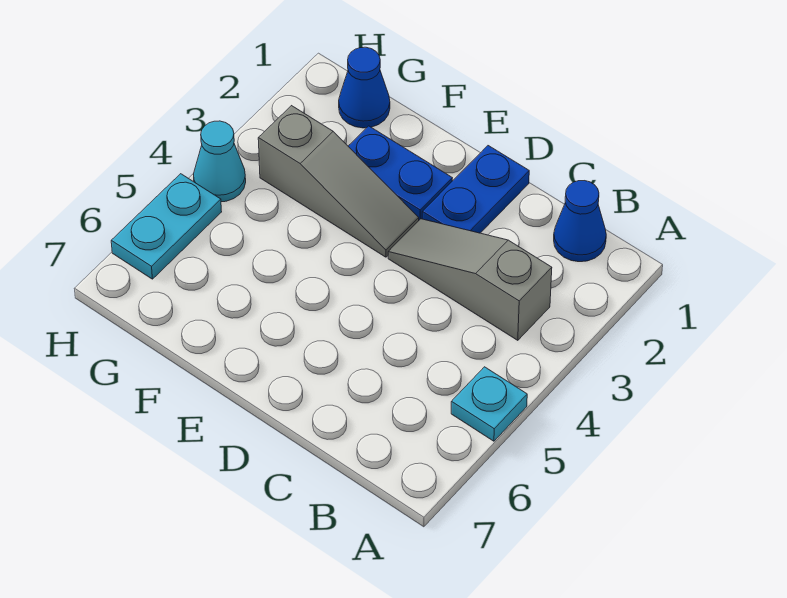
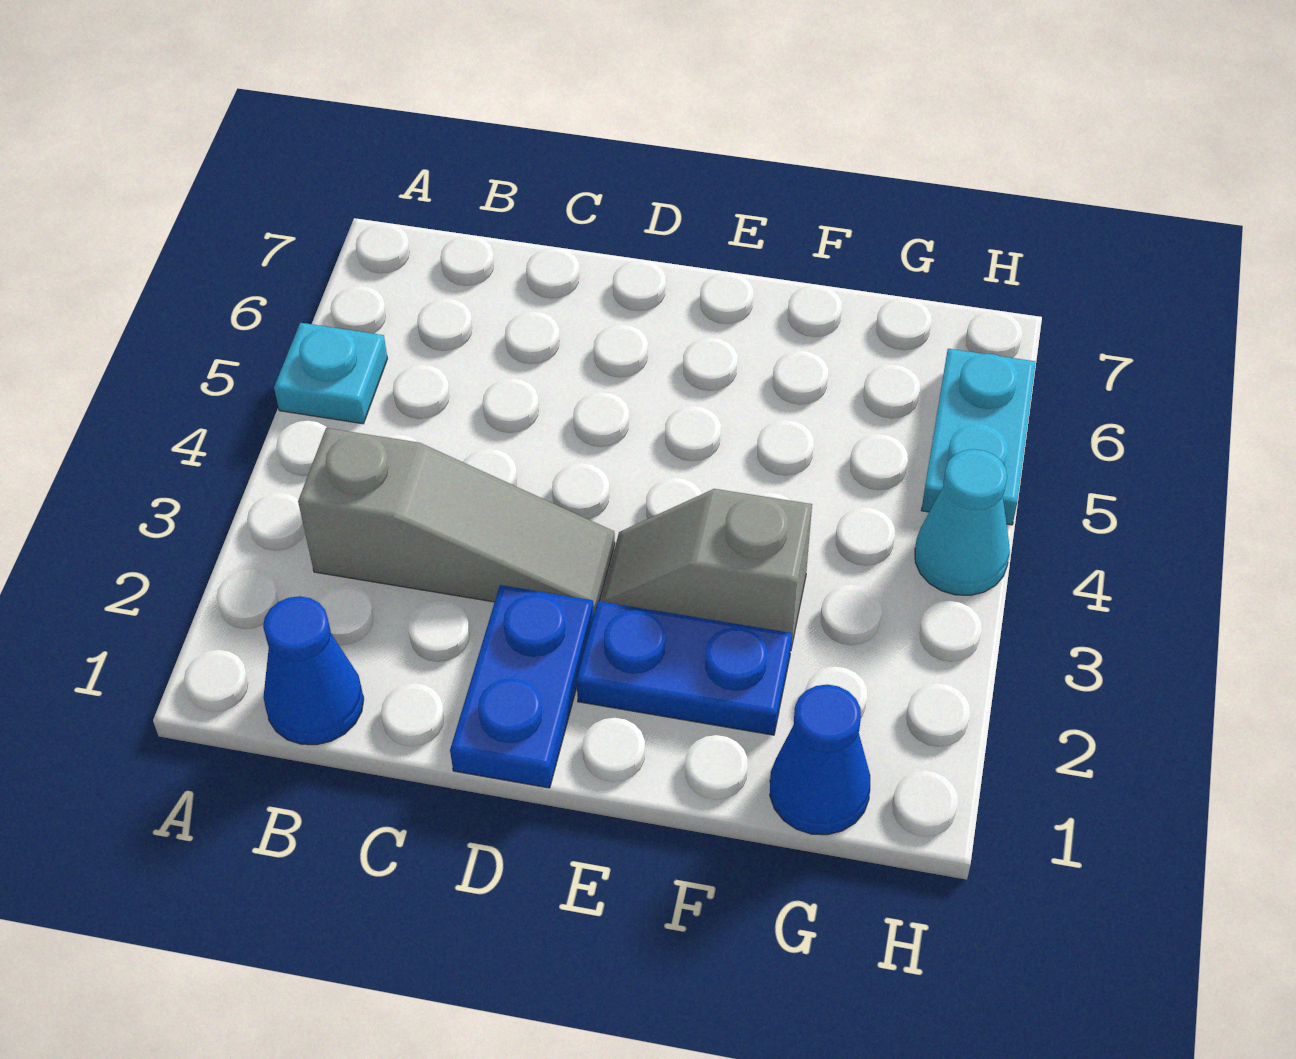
grey slope E3:G3 level 1 top G -> grey slope E3:F3 level 1 top F

